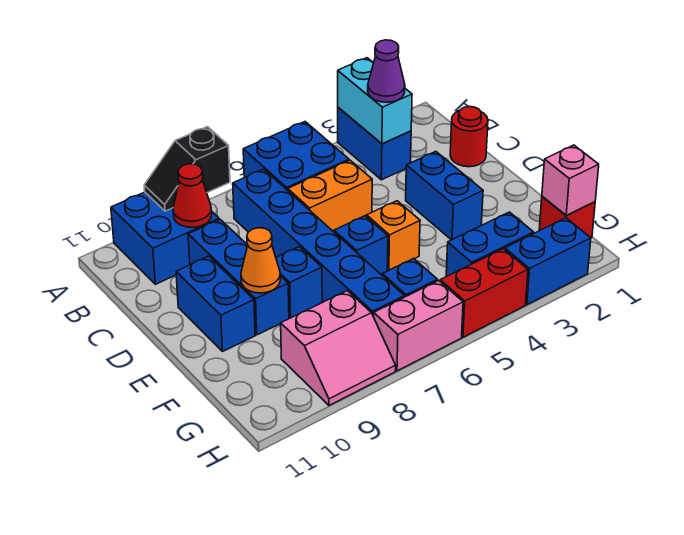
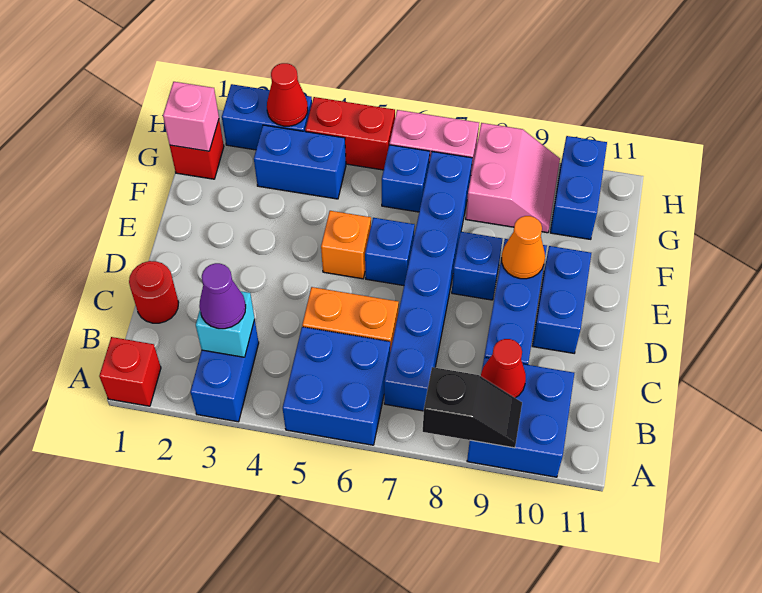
none -> red brick A1 level 1
cyan brick A3:B3 level 2 -> cyan brick B3 level 2
blue brick D3:E3 level 1 -> blue brick G10:H10 level 1
pink slope G8:H9 level 1 top G -> pink slope G8:H9 level 1 top 8
none -> red cone H3 level 2

